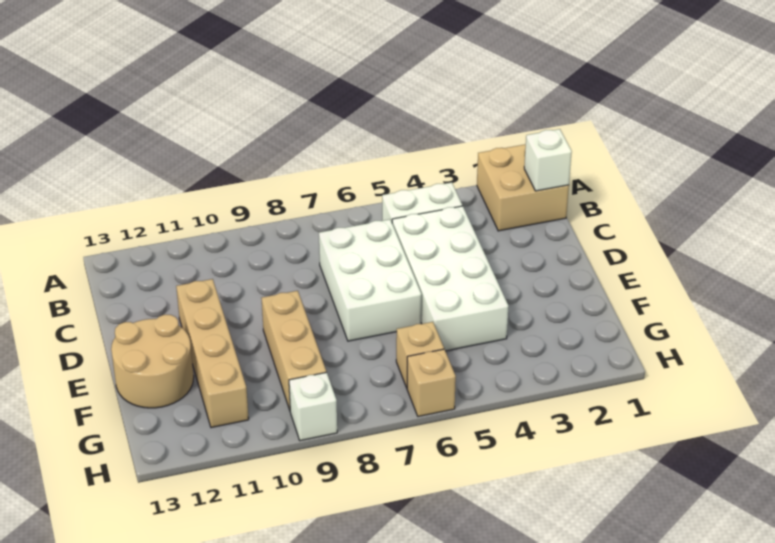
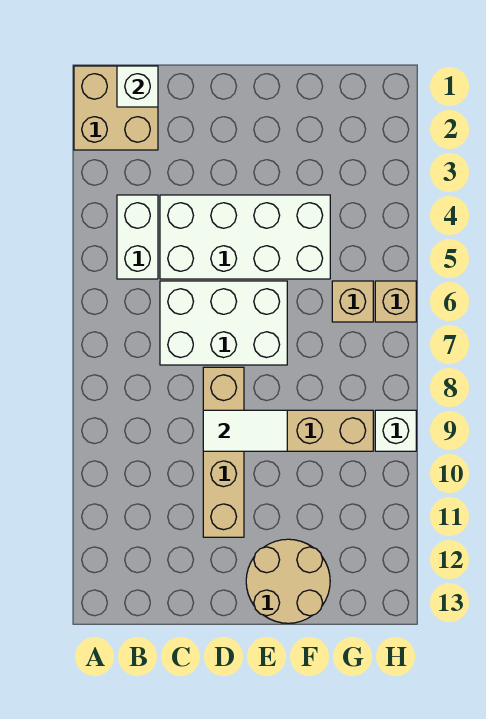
none -> white tile D9:E9 level 2
tan brick D11:G11 level 1 -> tan brick D8:D11 level 1

